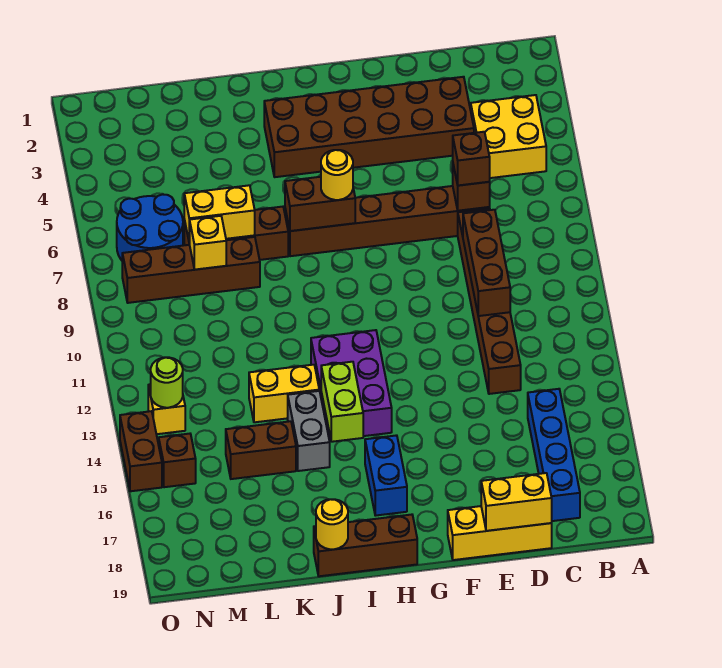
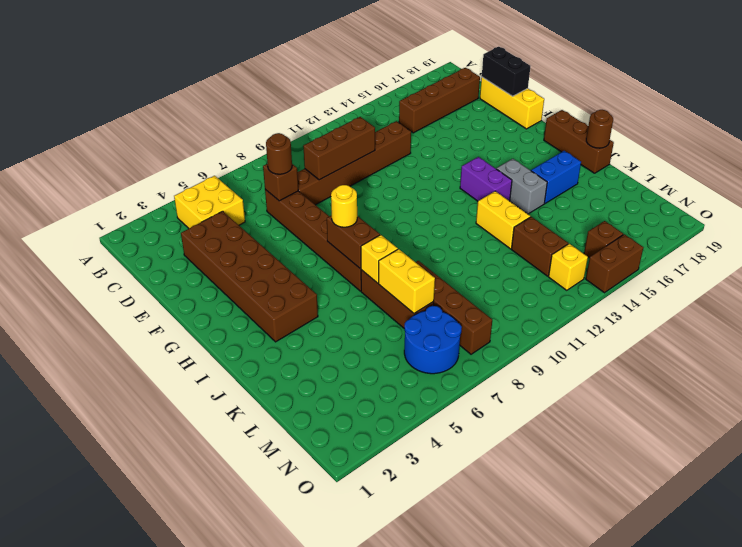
blue brick C15:C18 level 1 -> brown brick C15:C18 level 1
brown brick D7 level 3 -> brown round brick D7 level 3
yellow brick D19:E19 level 2 -> black brick D19:E19 level 2
purple brick H12:I14 level 1 -> purple brick H14:I14 level 1
blue brick H16:H17 level 1 -> blue brick J16:J17 level 1
lime brick I14:I15 level 2 -> none
grey brick J14:J15 level 1 -> grey brick I15:J15 level 1
yellow round brick J19 level 2 -> brown round brick J19 level 2
brown brick K15:L15 level 1 -> brown brick L13:M13 level 1
yellow brick L8 level 2 -> yellow brick J7 level 2
lime round brick N13 level 2 -> none

